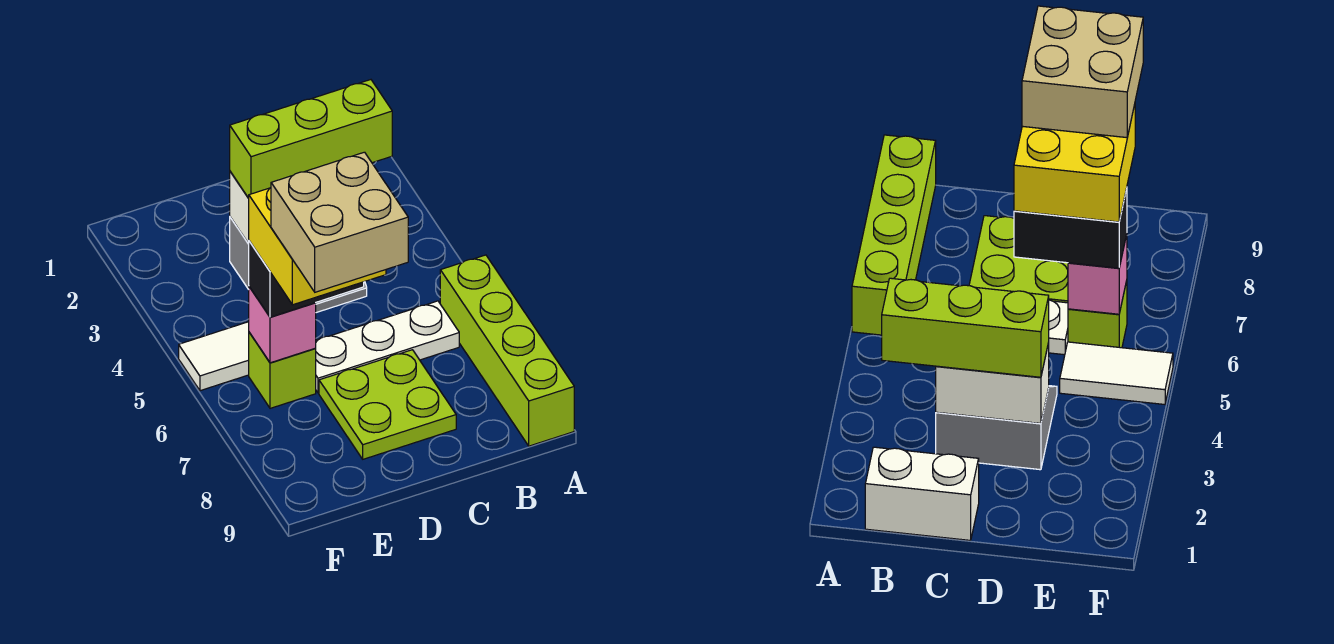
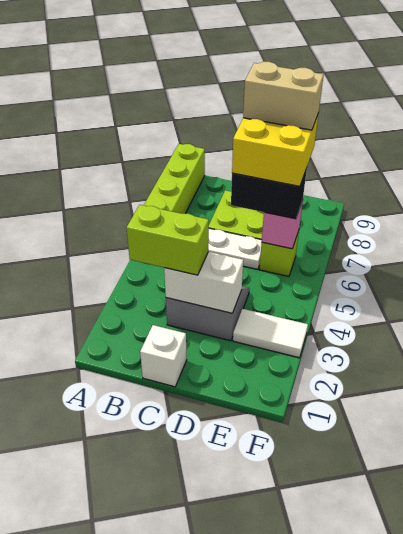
white brick B1:C1 level 1 -> white brick C1 level 1
lime brick B3:D3 level 3 -> lime brick B3:C3 level 3
tan brick D7:E8 level 5 -> tan brick D7:E7 level 5
white tile E5:F5 level 1 -> white tile E3:F3 level 1

